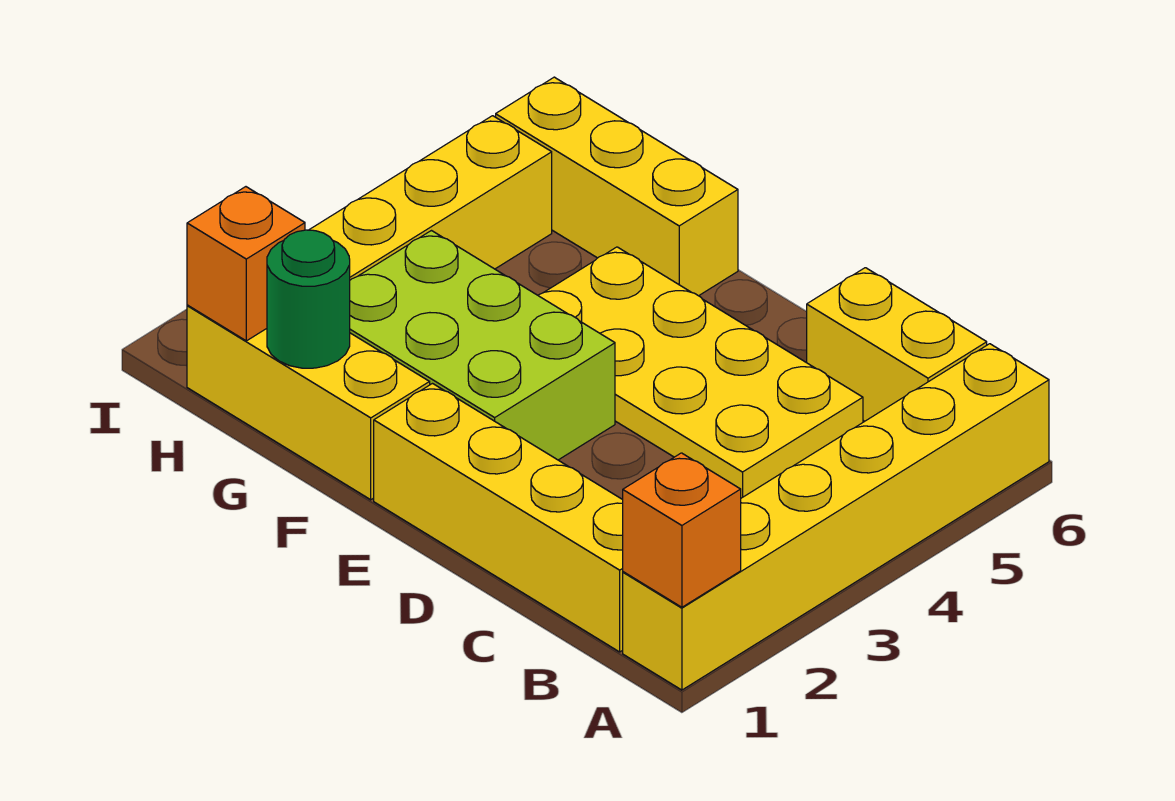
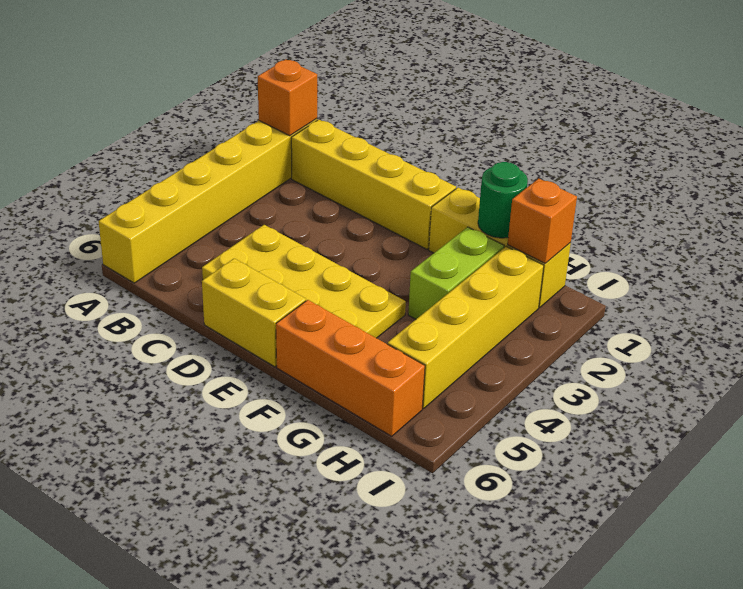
yellow brick B6:C6 level 1 -> yellow brick D6:E6 level 1
lime brick E2:G3 level 1 -> lime brick G2:G3 level 1
yellow brick F6:H6 level 1 -> orange brick F6:H6 level 1

